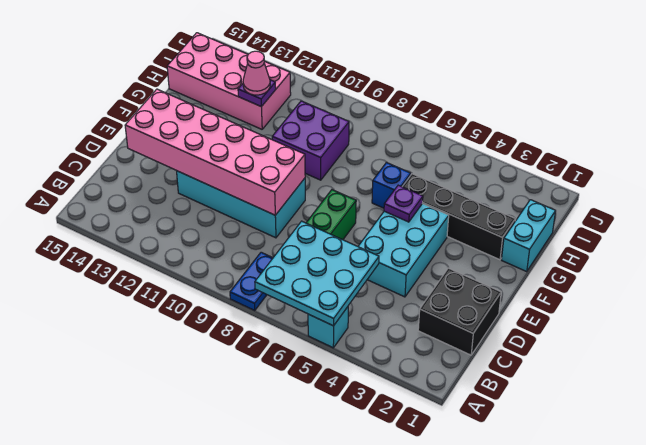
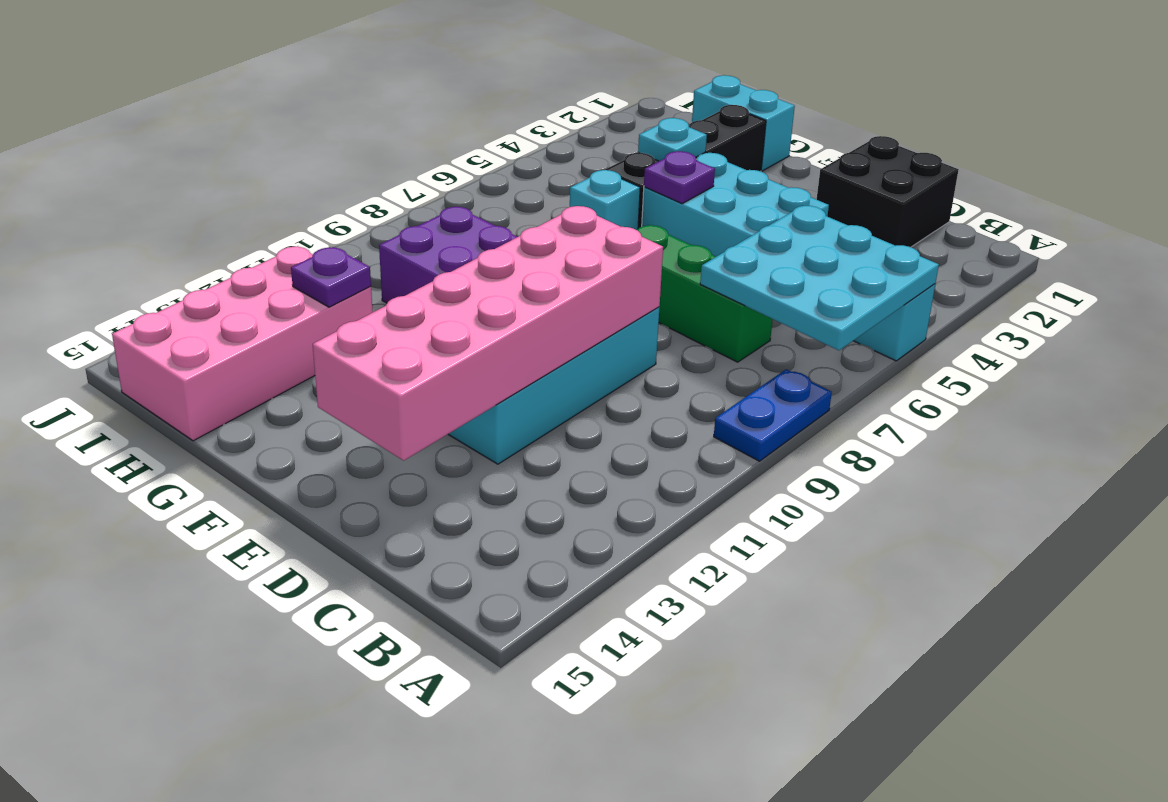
blue plate A8:B8 level 1 -> blue plate A8:A9 level 1
none -> cyan plate G4 level 2
blue brick G6 level 1 -> cyan brick G6 level 1
pink cone H12 level 3 -> none

